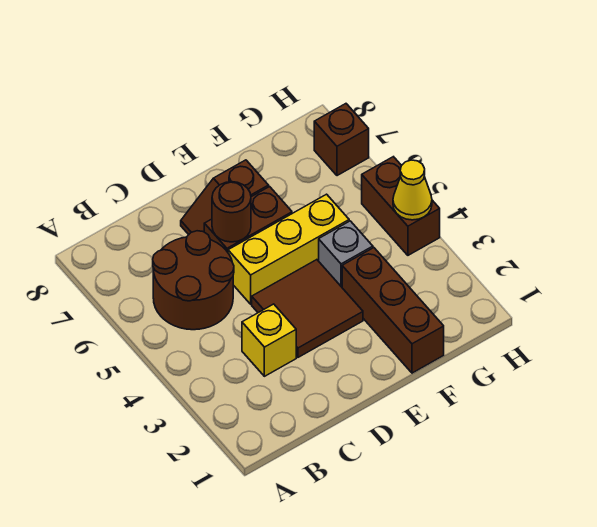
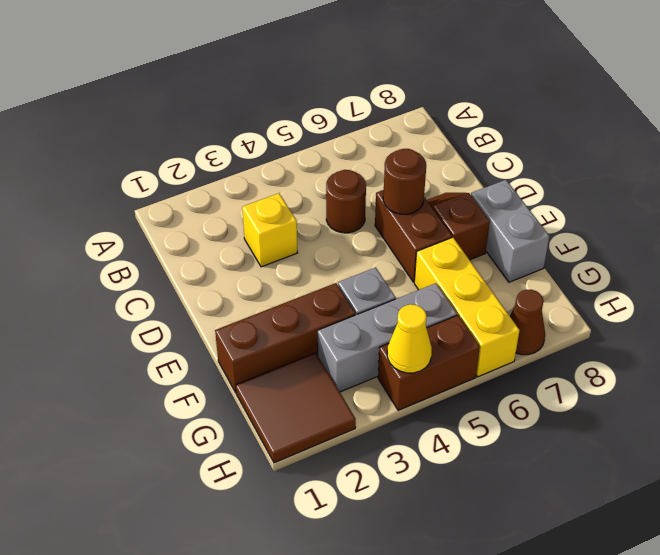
brown round brick B5:C6 level 1 -> brown round brick C5 level 1
brown tile D3:E4 level 1 -> brown tile G1:H2 level 1
yellow brick D5:F5 level 1 -> yellow brick F6:H6 level 1
none -> grey brick E8:F8 level 1
none -> grey brick G3:G5 level 1
brown brick H7 level 1 -> brown cone H7 level 1

